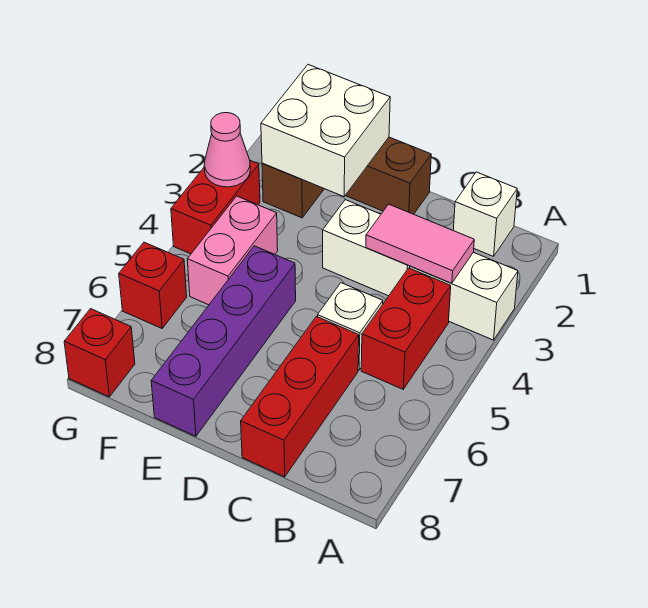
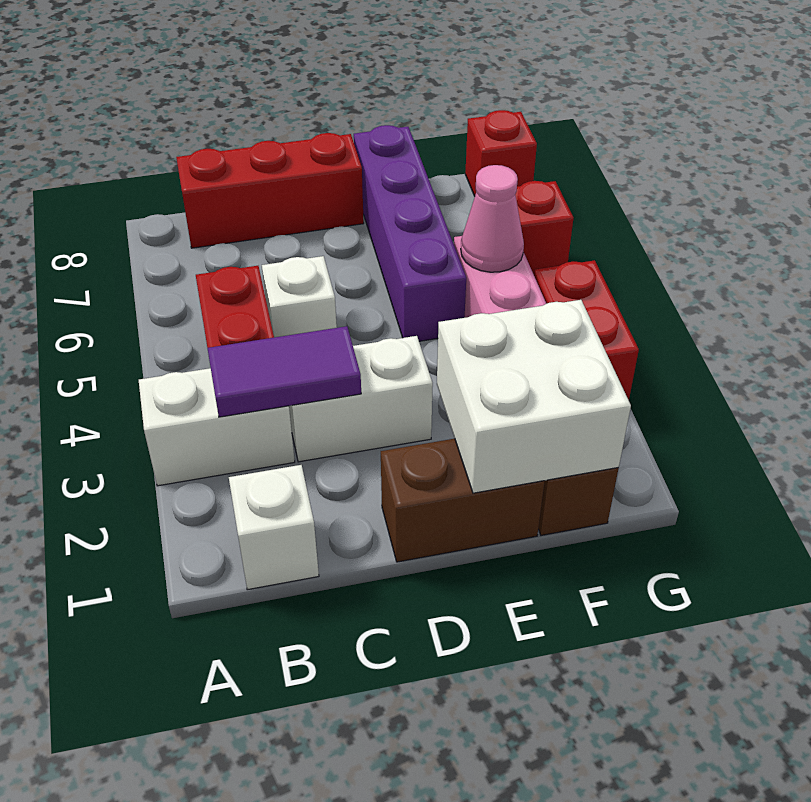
pink tile B3:C3 level 2 -> purple tile B3:C3 level 2
red brick C6:C8 level 1 -> red brick B8:D8 level 1
pink cone G3 level 2 -> pink cone F5 level 2

